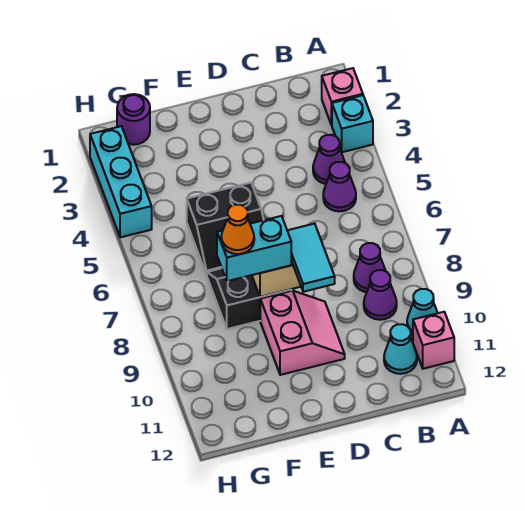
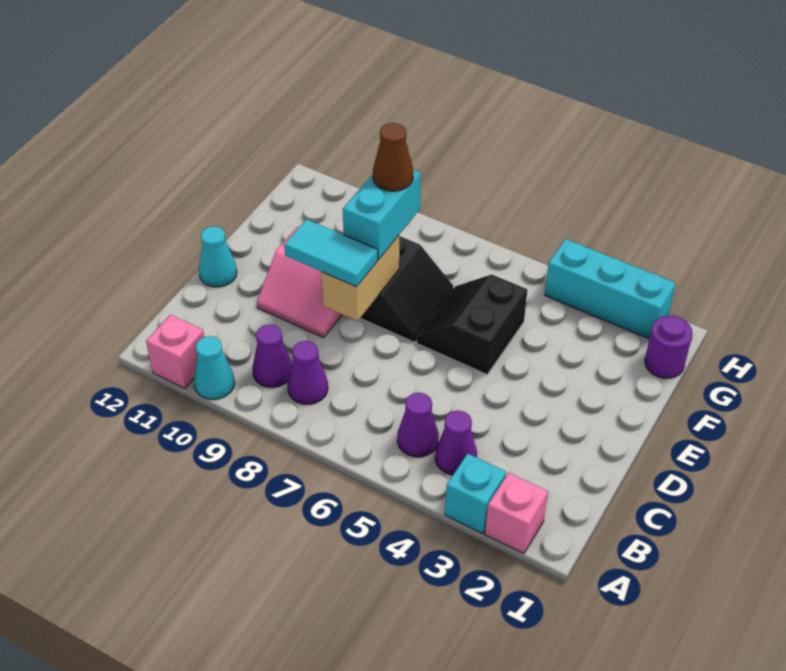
cyan cone B11 level 1 -> cyan cone D12 level 1
orange cone F8 level 4 -> brown cone F8 level 4

